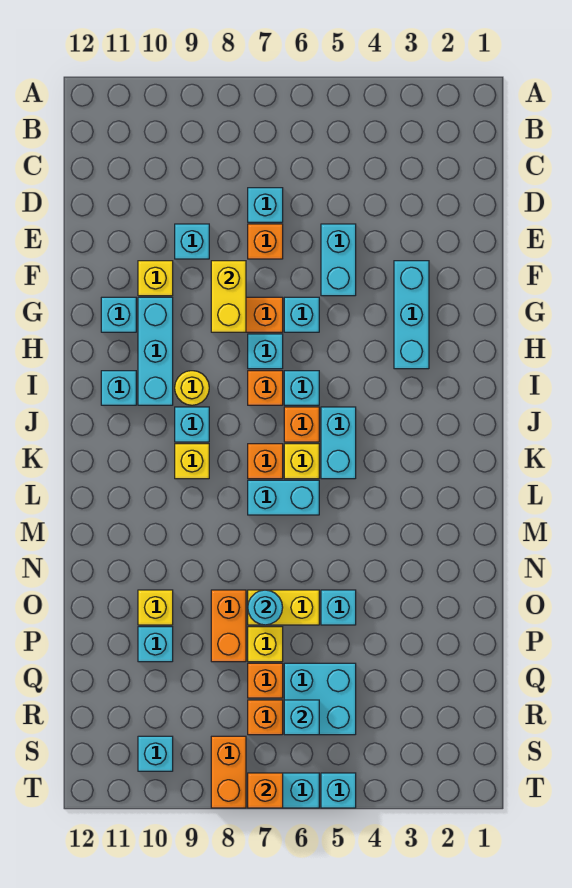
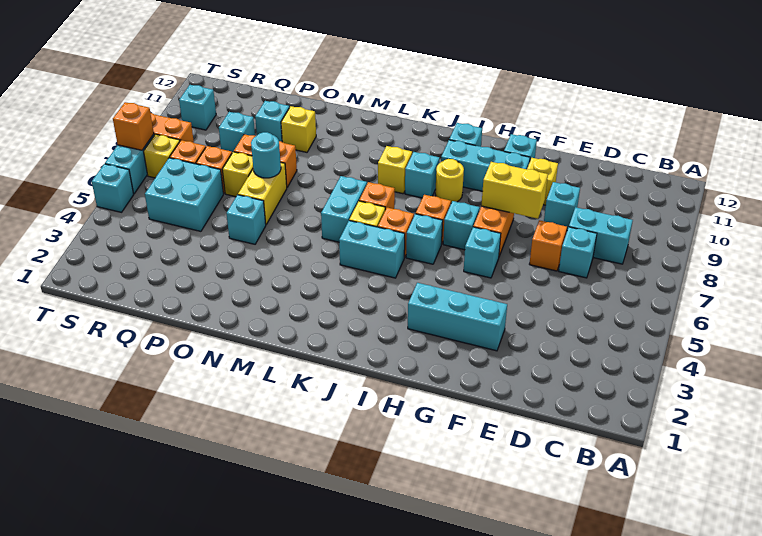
cyan brick E5:F5 level 1 -> cyan brick C8:D8 level 1
cyan brick R6 level 2 -> cyan brick Q9 level 1
none -> yellow brick S7 level 1

